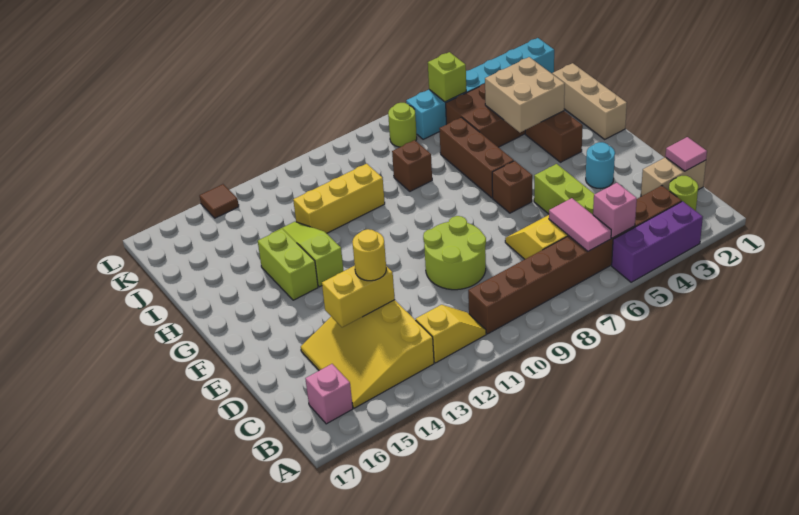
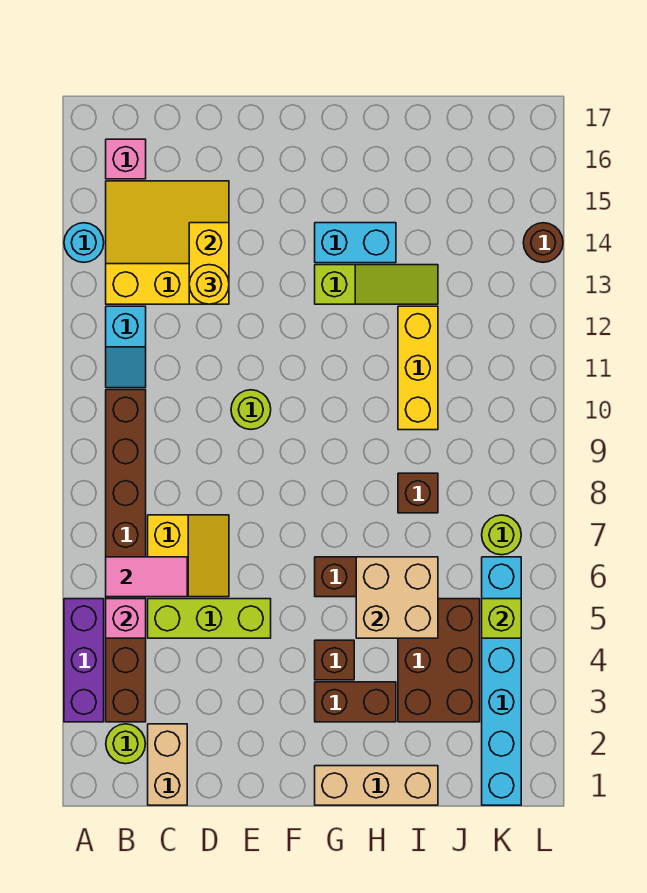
yellow slope B11:B12 level 1 top 12 -> cyan slope B11:B12 level 1 top 12
pink tile C1 level 2 -> none
lime round brick D9:E10 level 1 -> lime round brick E10 level 1
cyan round brick E3 level 1 -> cyan round brick A14 level 1
brown brick F6 level 1 -> brown brick G4 level 1
lime brick G14:H14 level 1 -> cyan brick G14:H14 level 1
tan brick H3:I4 level 2 -> tan brick H5:I6 level 2
brown tile L14 level 1 -> brown round brick L14 level 1

